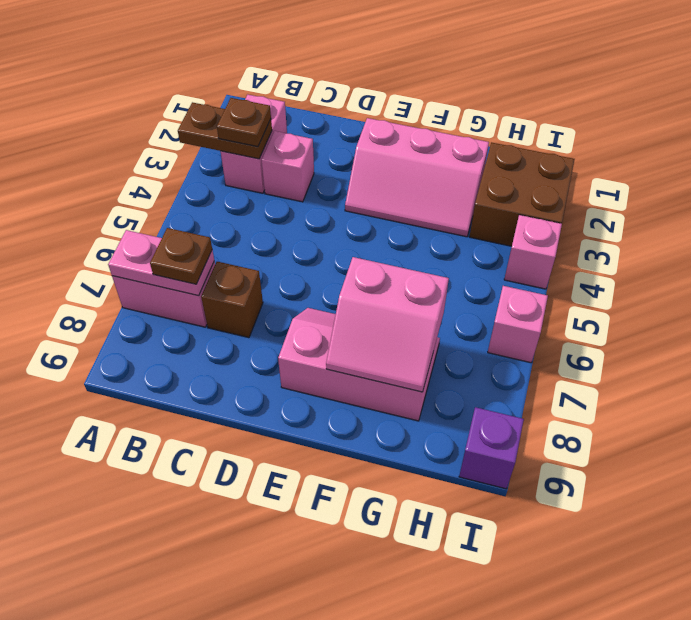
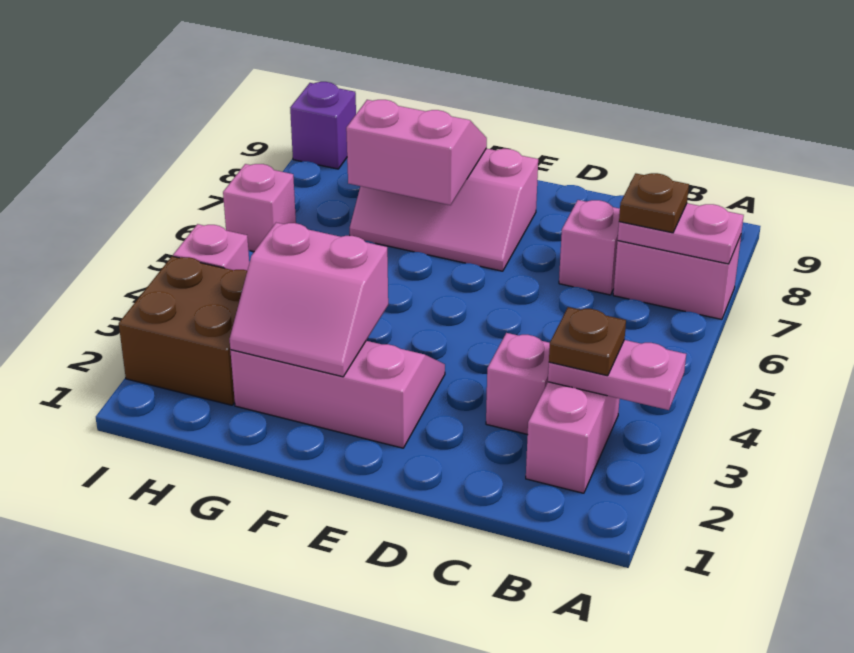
brown plate A3:B3 level 2 -> pink plate A3:B3 level 2
brown brick C7 level 1 -> pink brick C7 level 1
none -> pink slope F2:G3 level 2 top 3

